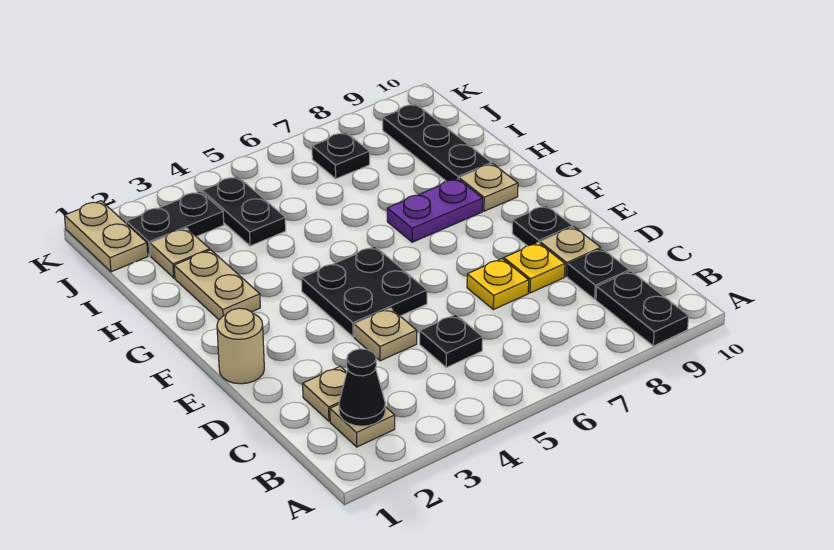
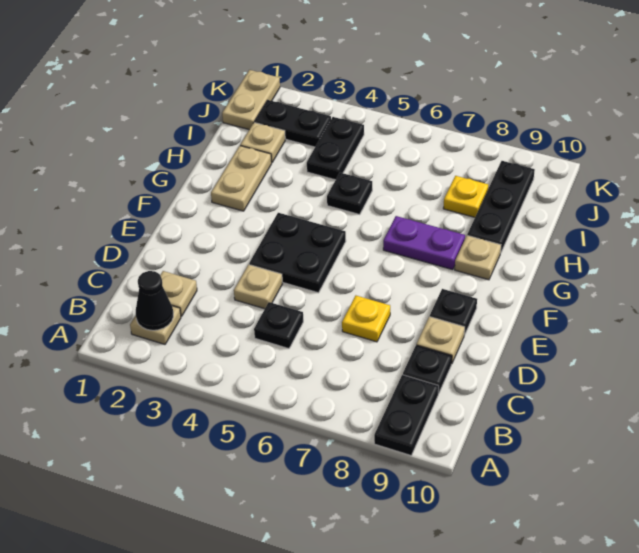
yellow plate D8 level 1 -> yellow plate I8 level 1
tan round brick E1 level 1 -> none
black plate J7 level 1 -> black plate H5 level 1

